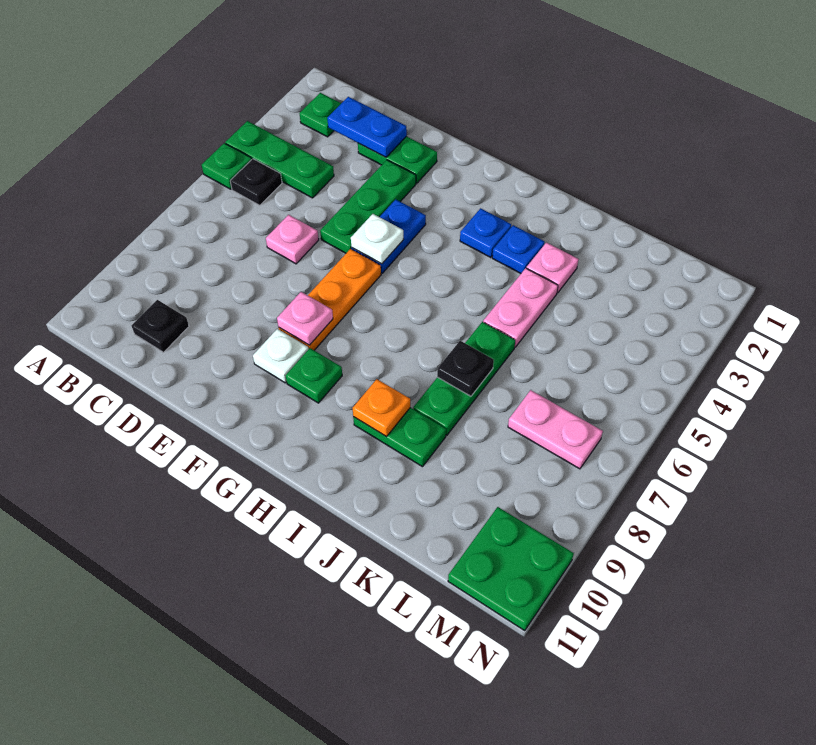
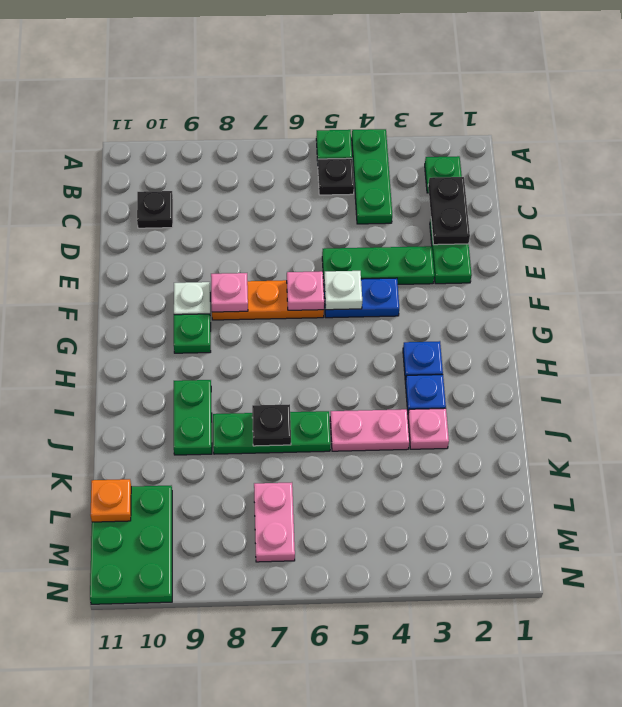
blue plate C2:D2 level 2 -> black plate C2:D2 level 2
pink plate D6 level 1 -> pink plate F6 level 2
orange plate I9 level 2 -> orange plate L11 level 2
green plate M10:N11 level 1 -> green plate L10:N11 level 1

